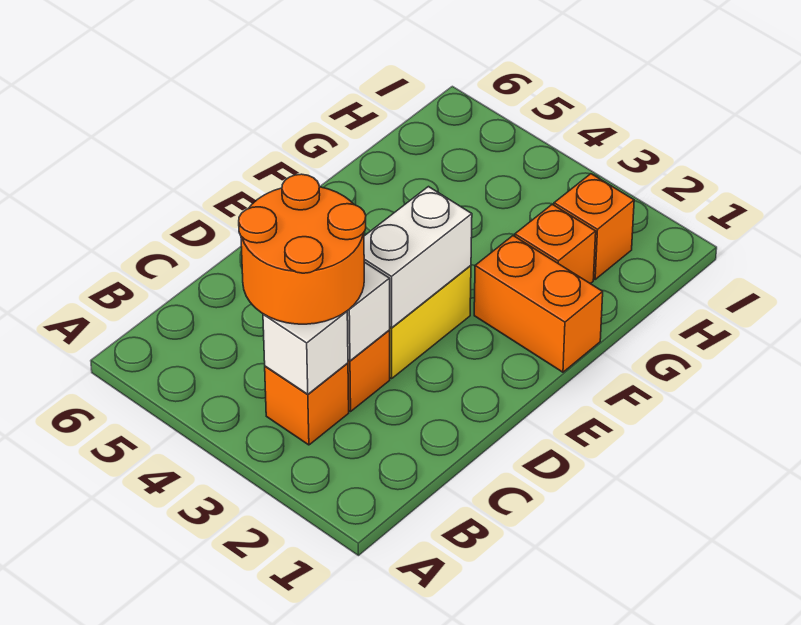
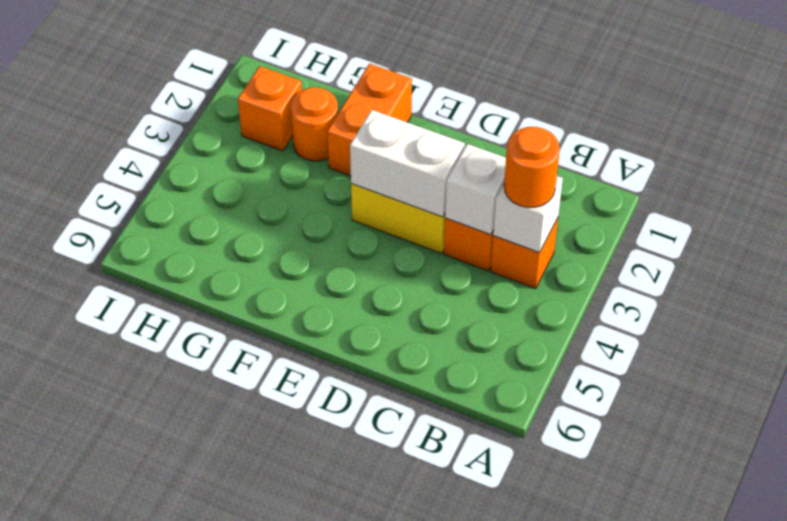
orange round brick B3:C4 level 3 -> orange round brick B3 level 3
orange brick G2 level 1 -> orange round brick G2 level 1

